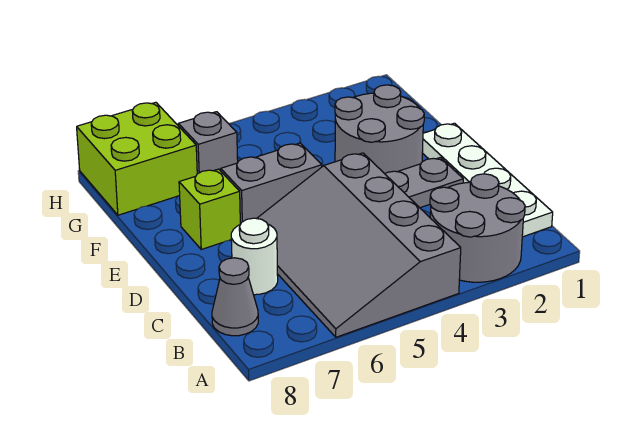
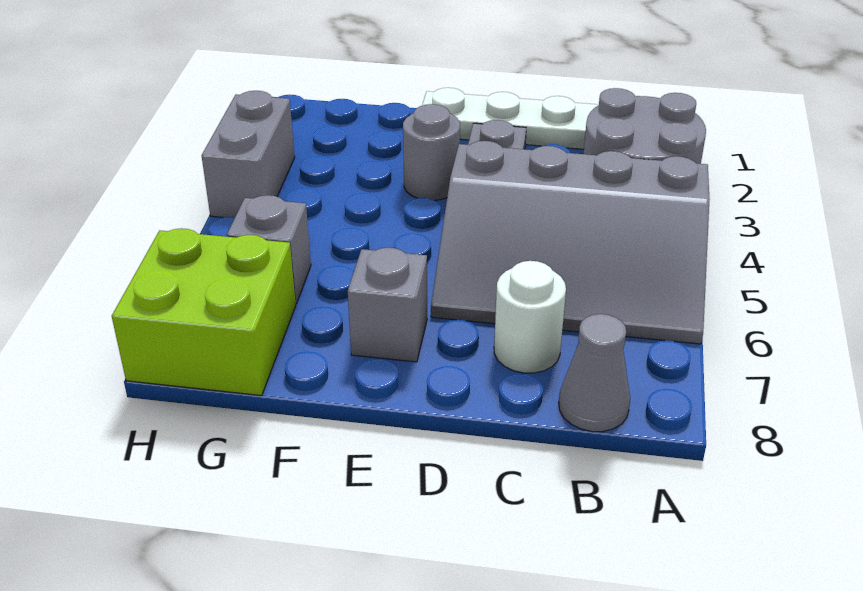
grey round brick E2:F3 level 1 -> grey round brick E3 level 1
grey brick E5:E6 level 1 -> grey brick H3:H4 level 1
lime brick E7 level 1 -> grey brick E7 level 1

